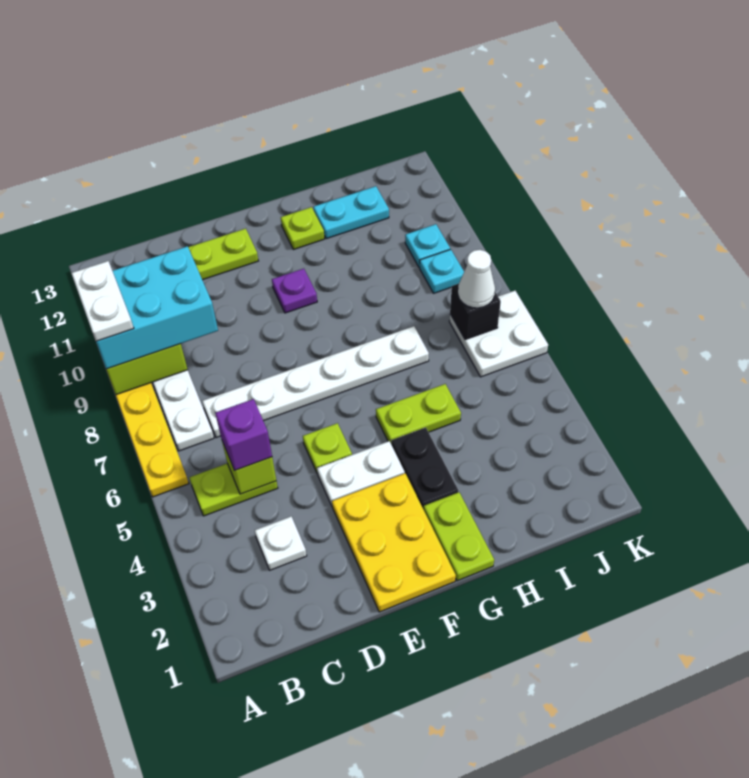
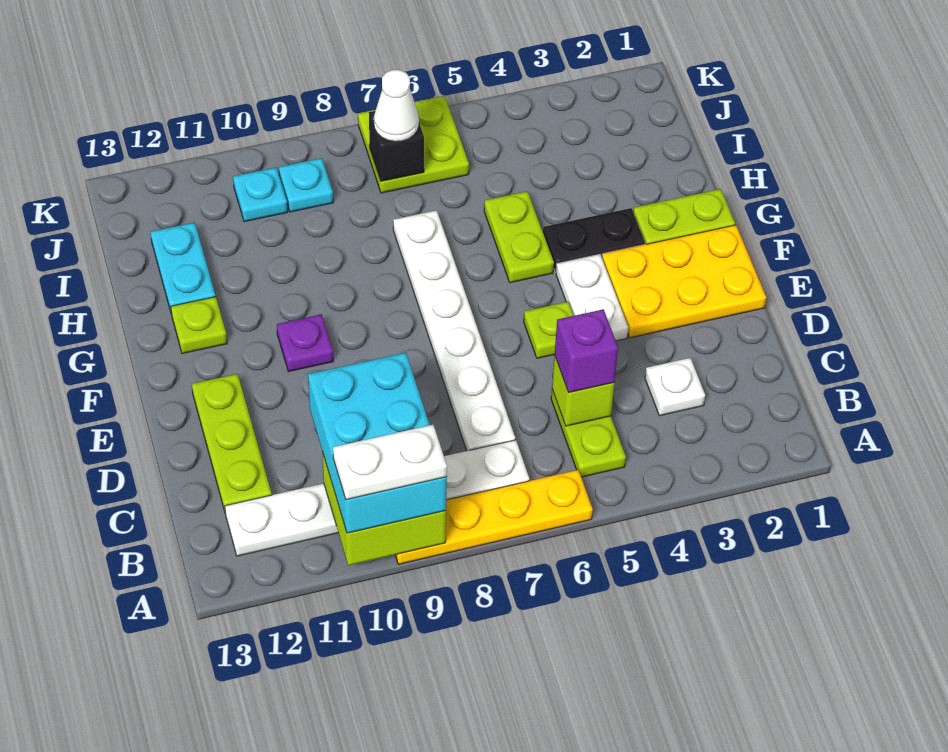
white plate J6:K7 level 1 -> lime plate J6:K7 level 1

